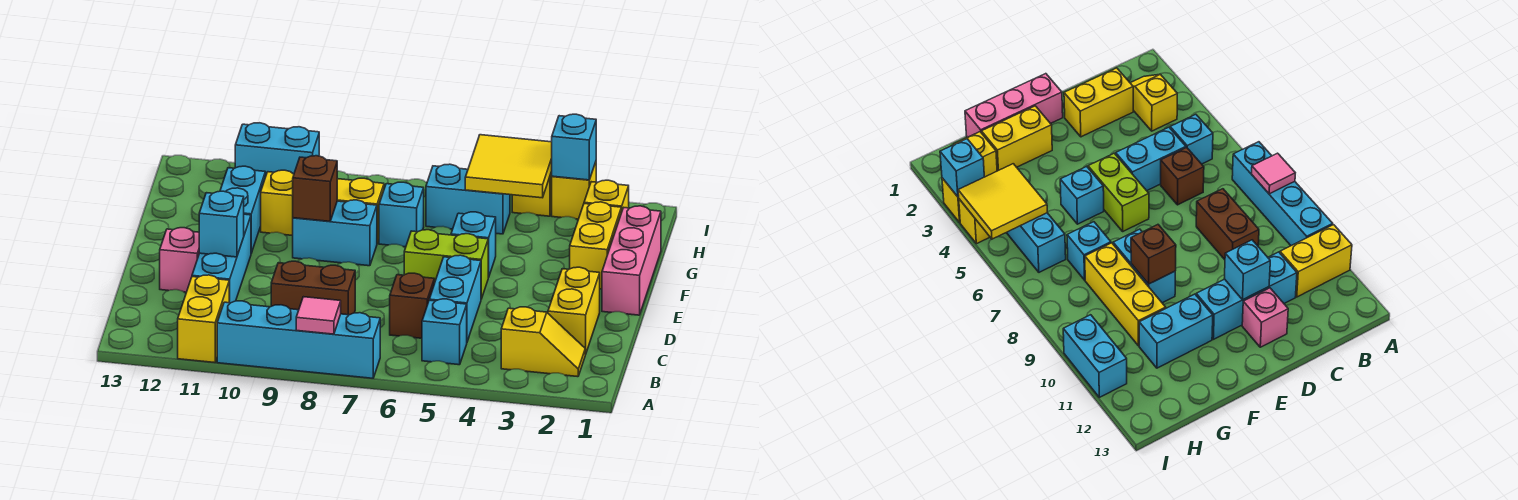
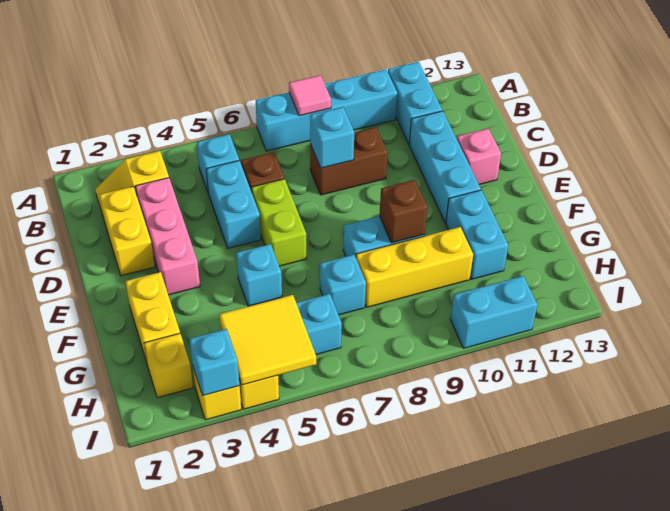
yellow brick A11:B11 level 1 -> cyan brick A11:B11 level 1
cyan brick D11 level 2 -> cyan brick C8 level 2
pink brick E1:G1 level 1 -> pink brick C3:E3 level 1
lime brick E5:E6 level 1 -> lime brick D6:E6 level 1

